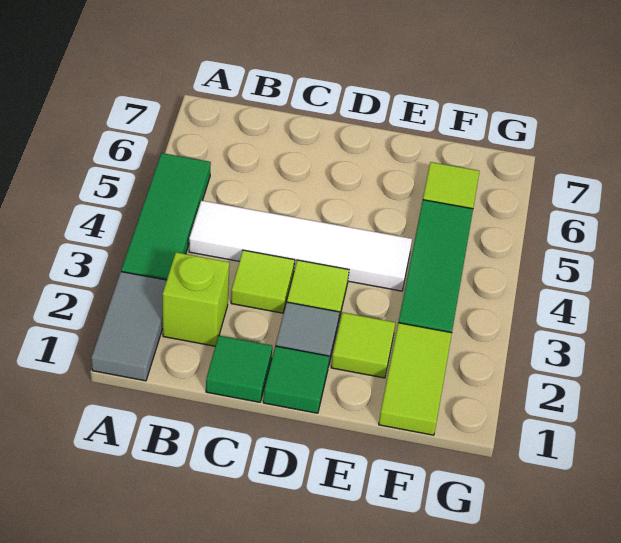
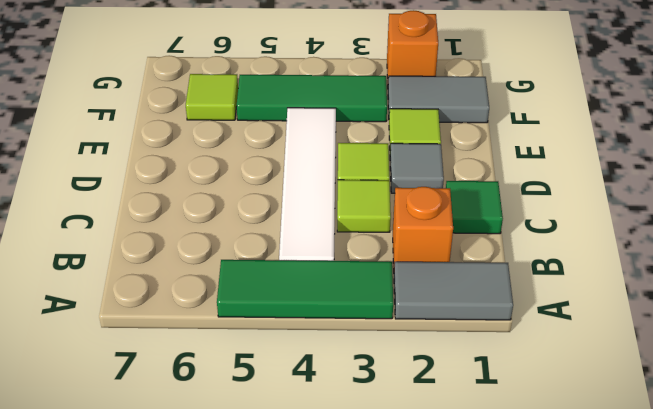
lime brick B2 level 1 -> orange brick B2 level 1
green tile D1 level 1 -> none
lime tile F1:F2 level 1 -> grey tile F1:F2 level 1
none -> orange brick G2 level 1

